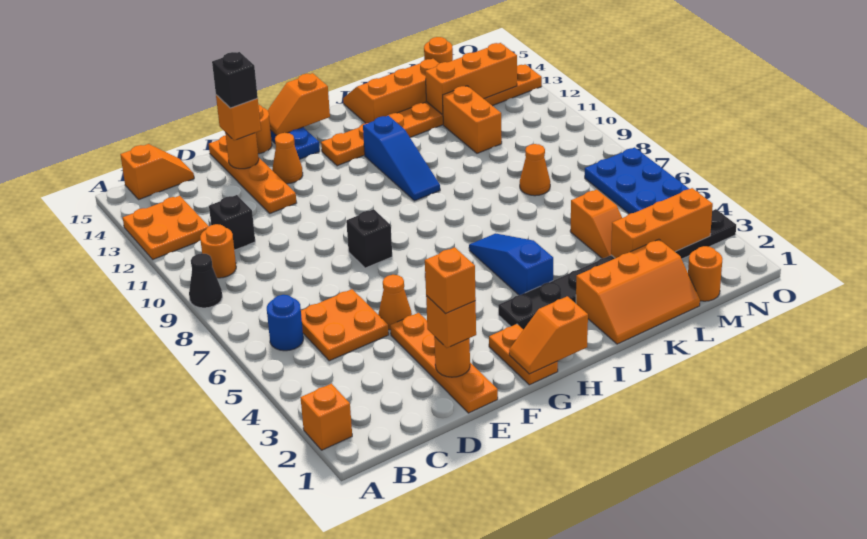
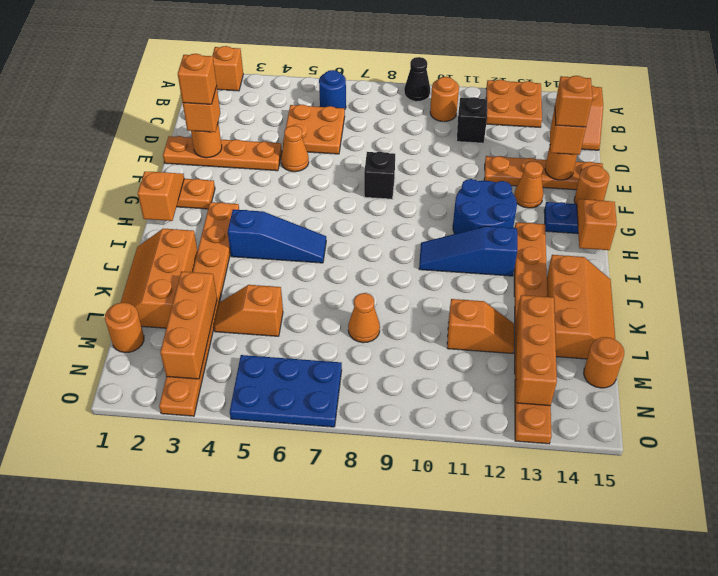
black brick E14 level 4 -> orange brick E14 level 4
none -> blue round brick G11:H12 level 1
black plate H3:O3 level 1 -> orange plate H3:O3 level 1
orange brick L11:L12 level 1 -> orange slope L11:L12 level 1 top 11

